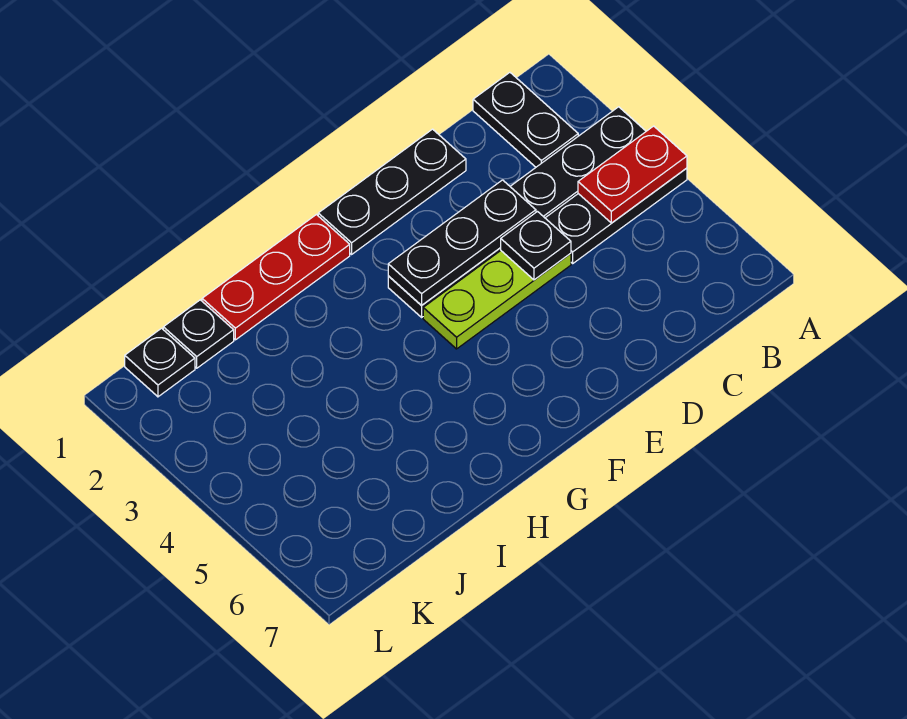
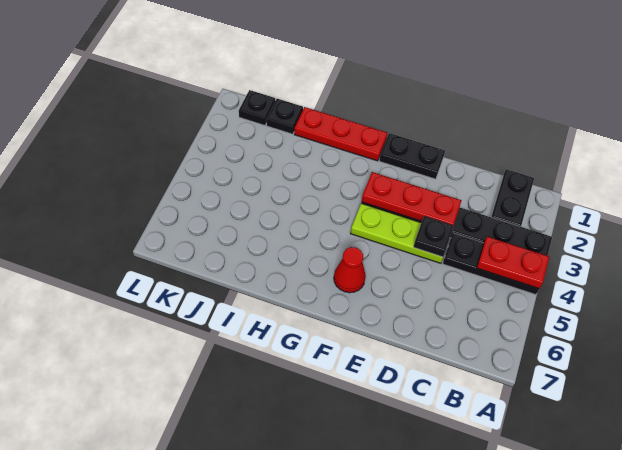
black plate D1:F1 level 1 -> black plate E1:F1 level 1
black plate D3:F3 level 2 -> red plate D3:F3 level 2
none -> red cone F6 level 1

